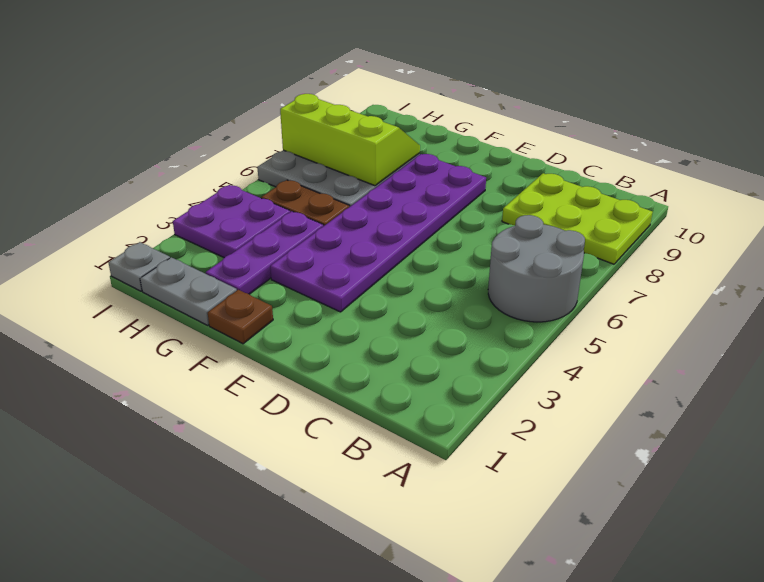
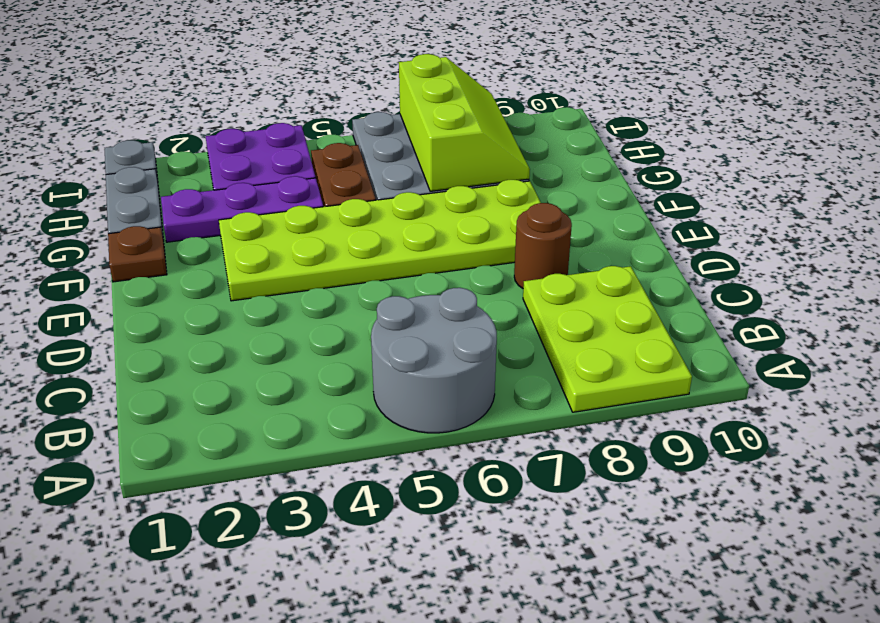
none -> brown round brick D8 level 1
purple plate E3:F8 level 1 -> lime plate E3:F8 level 1

